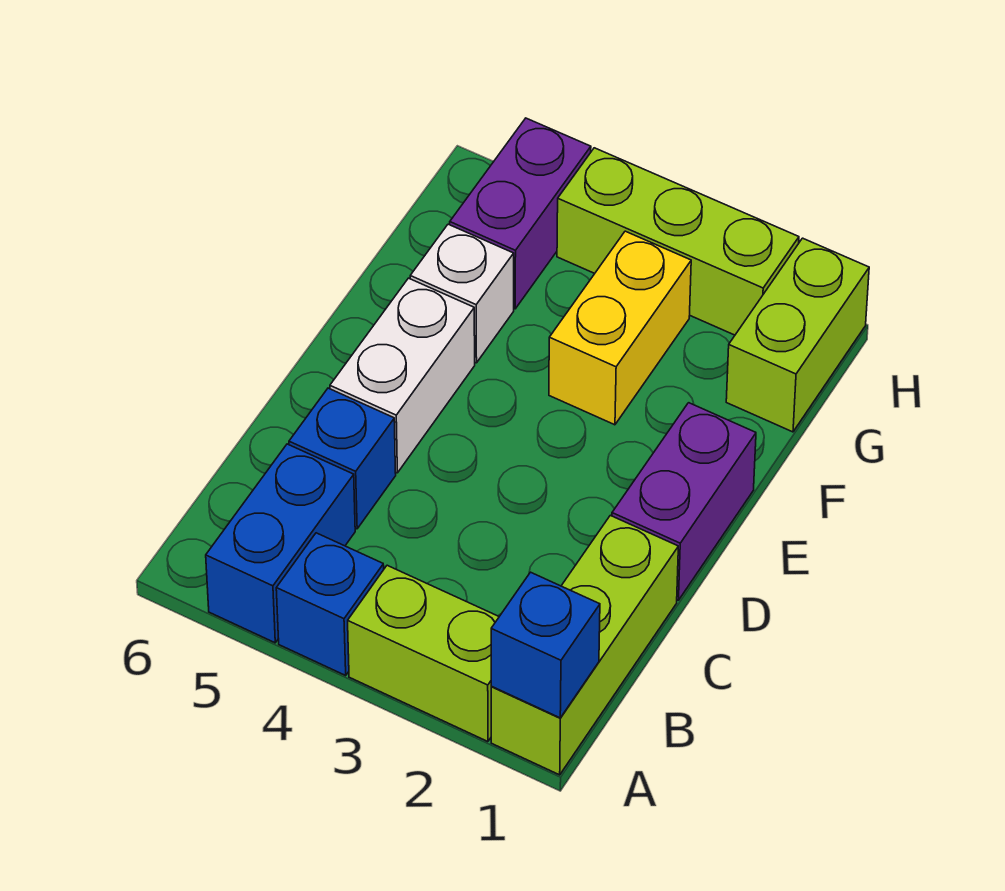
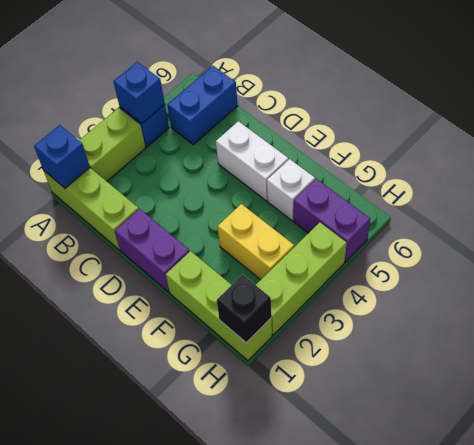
blue brick A5:B5 level 1 -> blue brick B5:B6 level 1
blue brick C5 level 1 -> blue brick A4 level 2
lime brick G1:H1 level 1 -> lime brick F1:H1 level 1
none -> black brick H1 level 2

